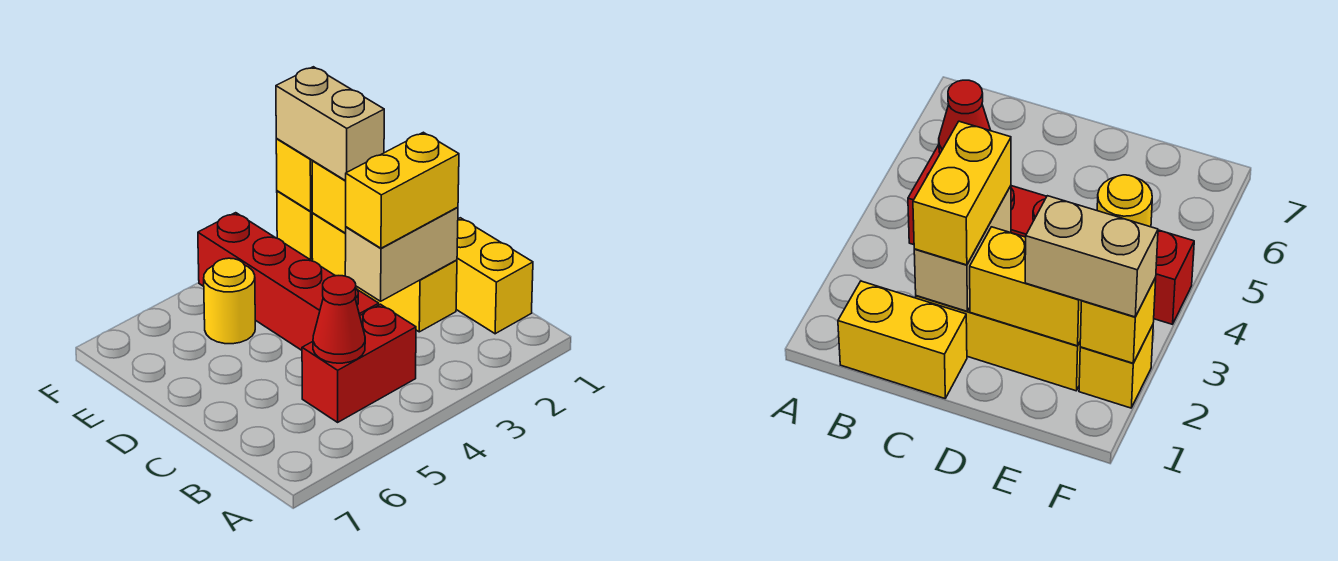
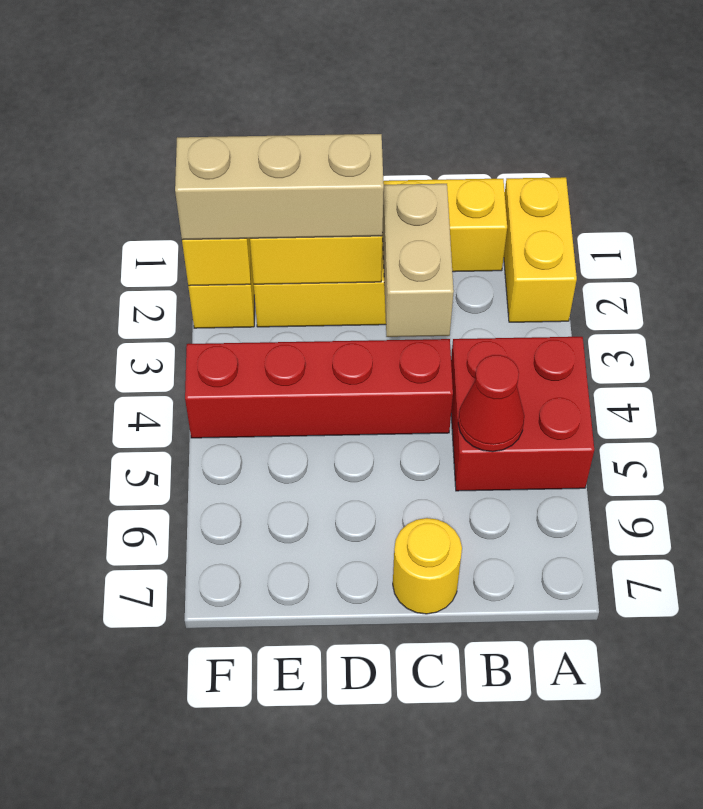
red brick B4:B5 level 1 -> red brick A4:B5 level 1
yellow brick C2:C3 level 3 -> yellow brick A1:A2 level 1
tan brick E2:F2 level 3 -> tan brick D2:F2 level 3
yellow round brick E5 level 1 -> yellow round brick C7 level 1

